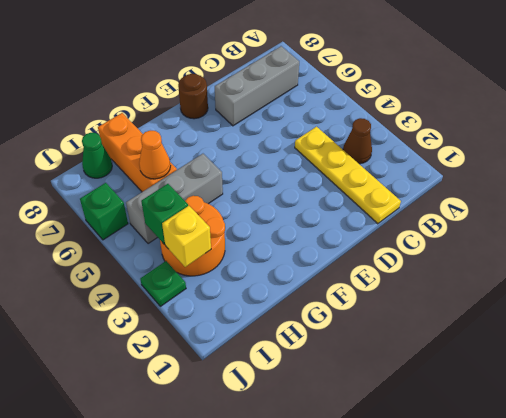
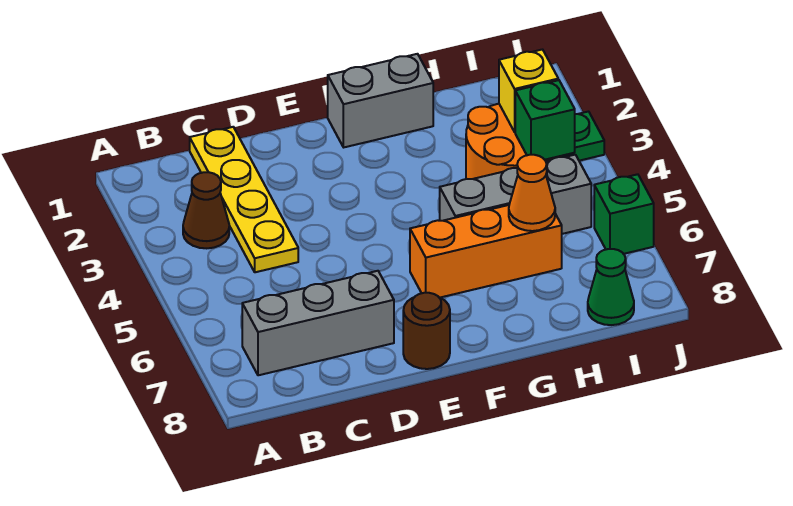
none -> grey brick F1:G1 level 1
orange brick H6:H8 level 1 -> orange brick F6:H6 level 1

